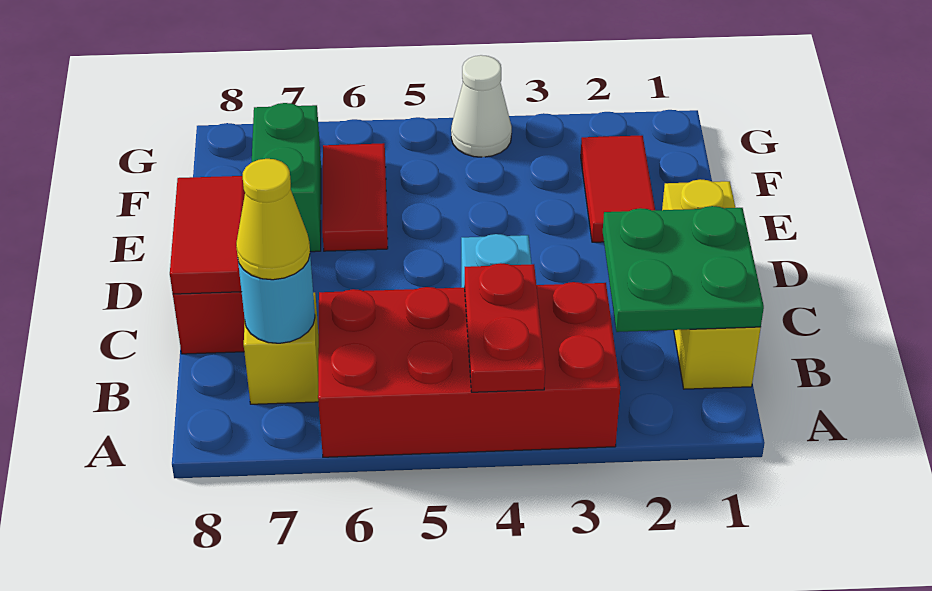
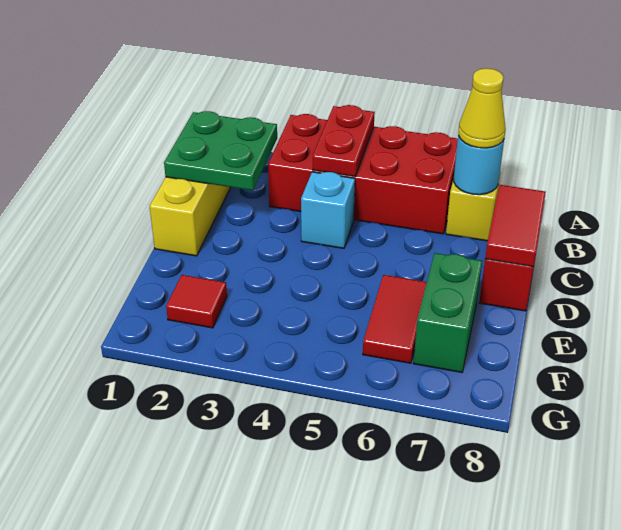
red tile E2:F2 level 1 -> red tile F2 level 1
white cone G4 level 1 -> none

